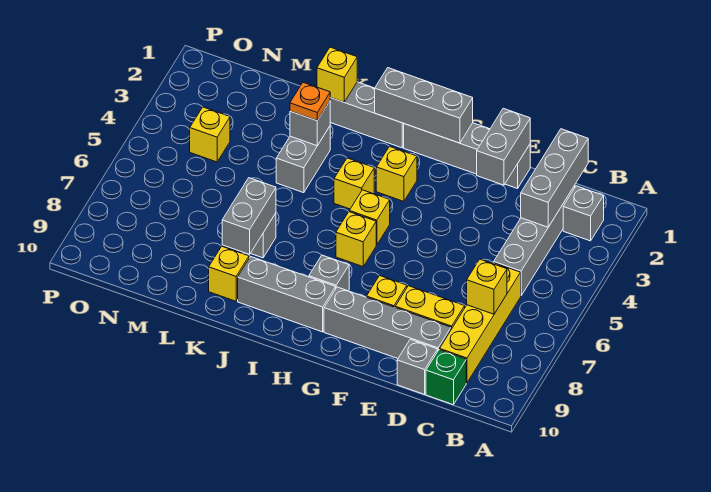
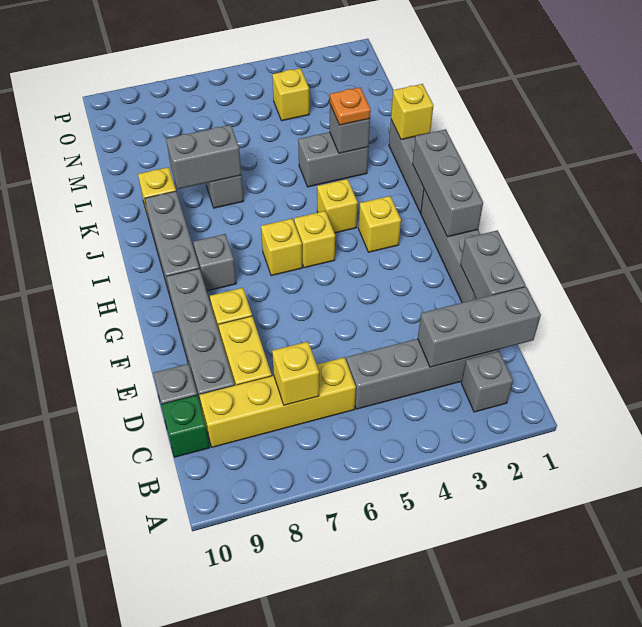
grey brick E1:E2 level 2 -> grey brick D1:E1 level 2

